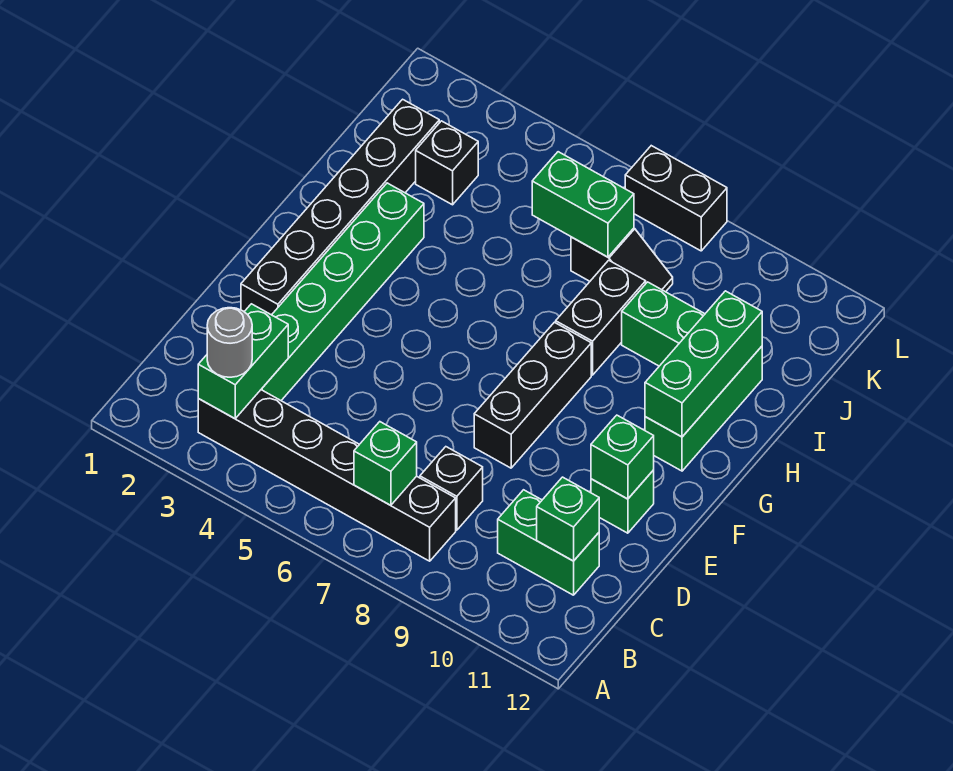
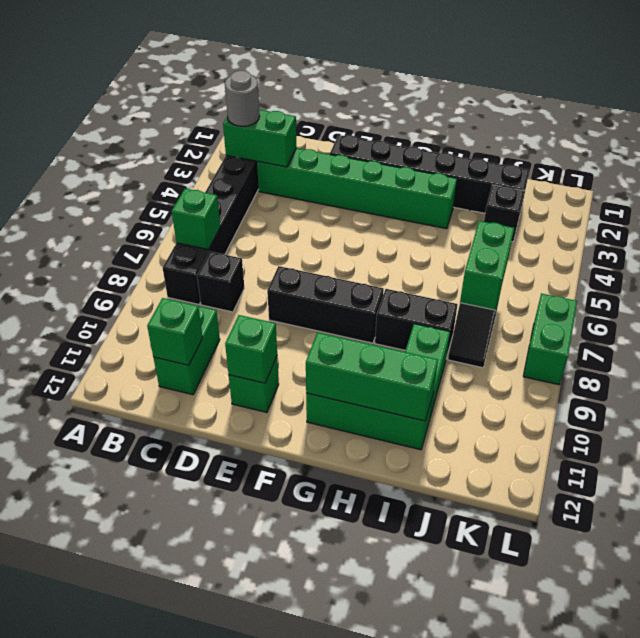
black brick L7:L8 level 1 -> green brick L7:L8 level 1

